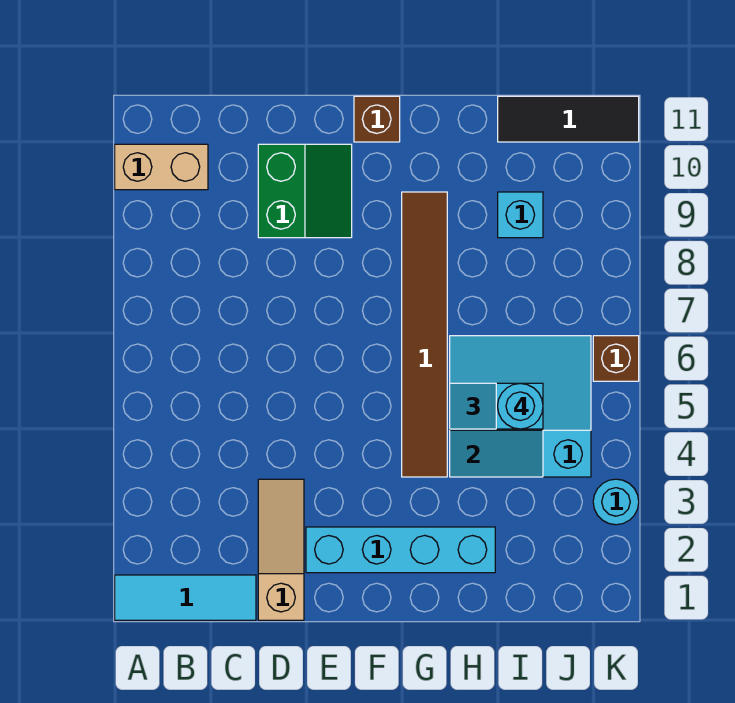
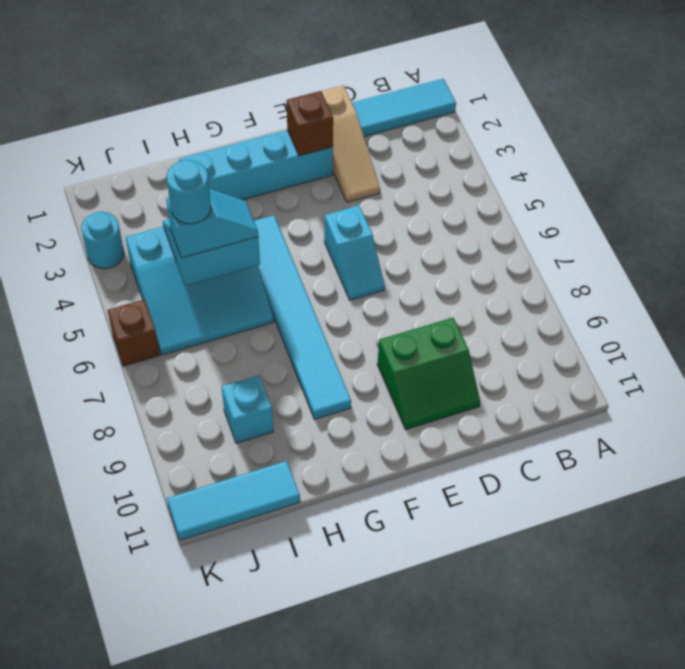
tan brick A10:B10 level 1 -> none
green slope D9:E10 level 1 top D -> green slope D9:E10 level 1 top 9
none -> cyan slope E5:E6 level 1 top 5
brown brick F11 level 1 -> brown brick E2 level 2
brown tile G4:G9 level 1 -> cyan tile G4:G9 level 1
black tile I11:K11 level 1 -> cyan tile I11:K11 level 1

